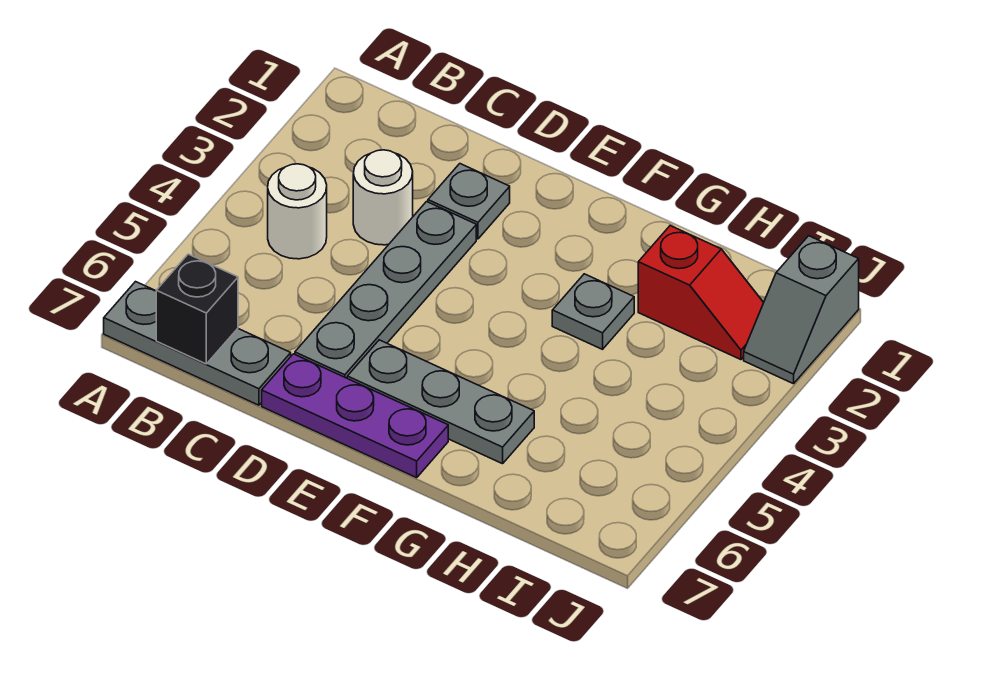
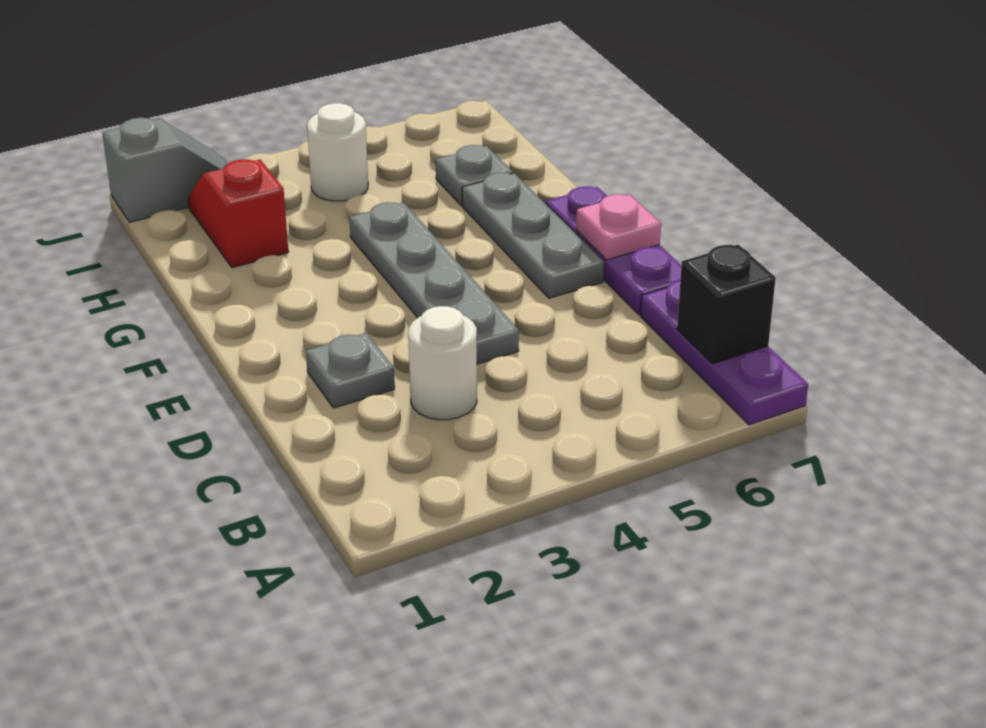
grey plate A7:C7 level 1 -> purple plate A7:C7 level 1
white round brick B4 level 1 -> white round brick I4 level 1
grey plate D3:D6 level 1 -> grey plate D4:G4 level 1
none -> pink plate E7 level 2
grey plate G3 level 1 -> grey plate H6 level 1

